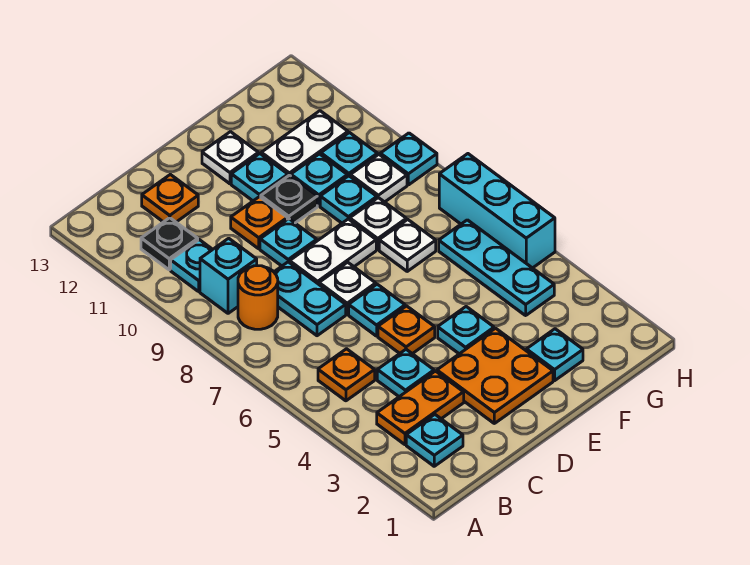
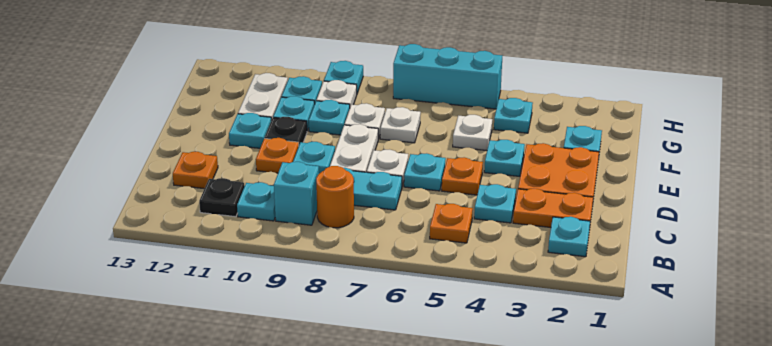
orange plate B3:C3 level 1 -> orange plate C2:C3 level 1
white plate E12 level 1 -> white plate F5 level 1
cyan plate G4:G6 level 1 -> cyan plate G4 level 1

